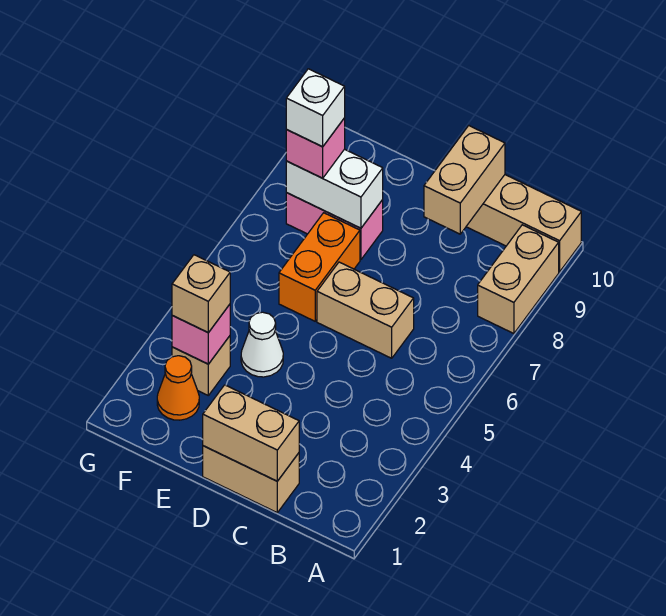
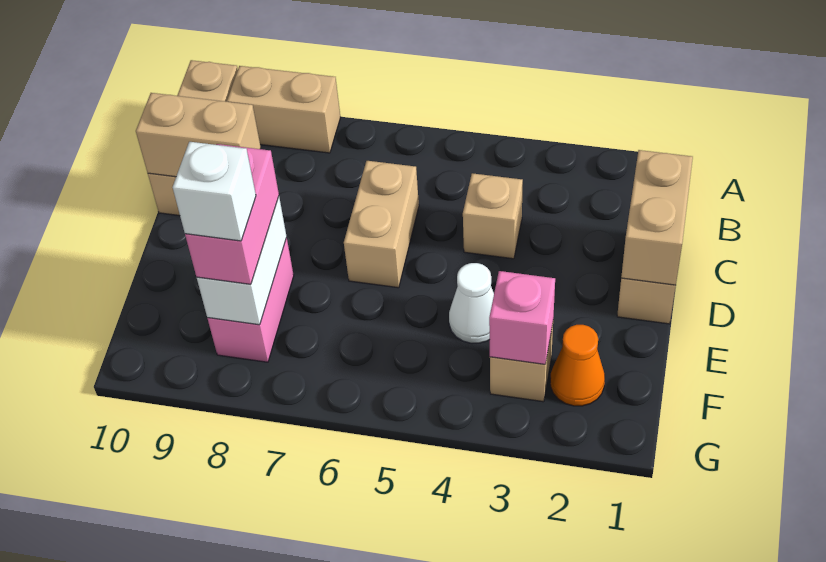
orange brick E6:E7 level 1 -> none
tan brick F3 level 3 -> tan brick C4 level 1
pink brick F8 level 3 -> pink brick E8:F8 level 3

